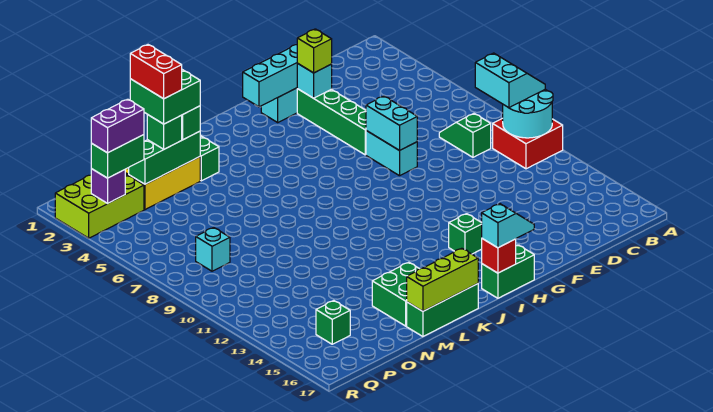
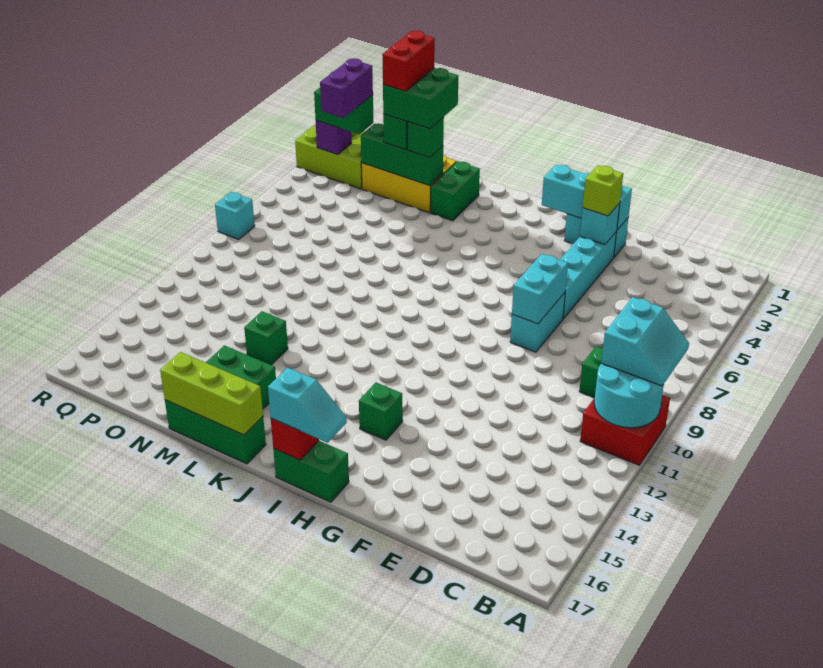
green brick F3:F6 level 1 -> cyan brick F3:F6 level 1
purple brick P3:Q3 level 4 -> purple brick P3:P4 level 4
cyan brick P8 level 1 -> cyan brick R8 level 1
green brick P15 level 1 -> green brick M13 level 1

